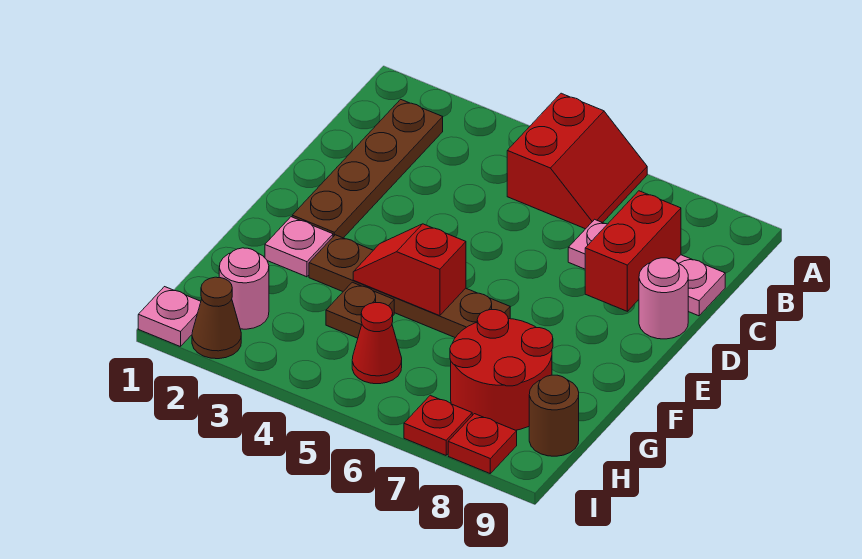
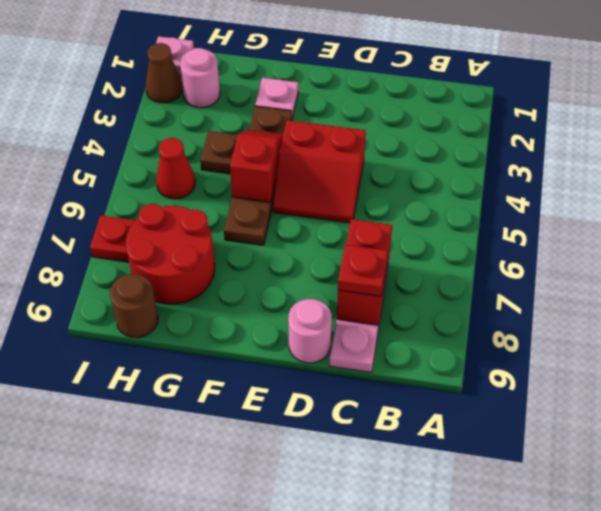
red slope A5:B6 level 1 top 5 -> red slope D4:E5 level 1 top 4
brown plate B2:E2 level 1 -> none
red brick C8:D8 level 2 -> red brick C7:C8 level 2
red plate I8 level 1 -> red plate C8 level 3

